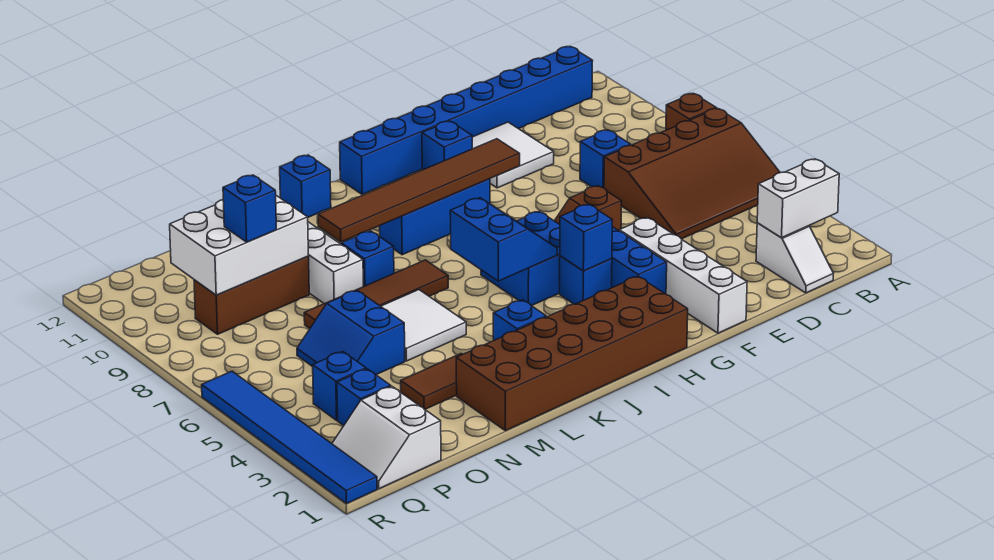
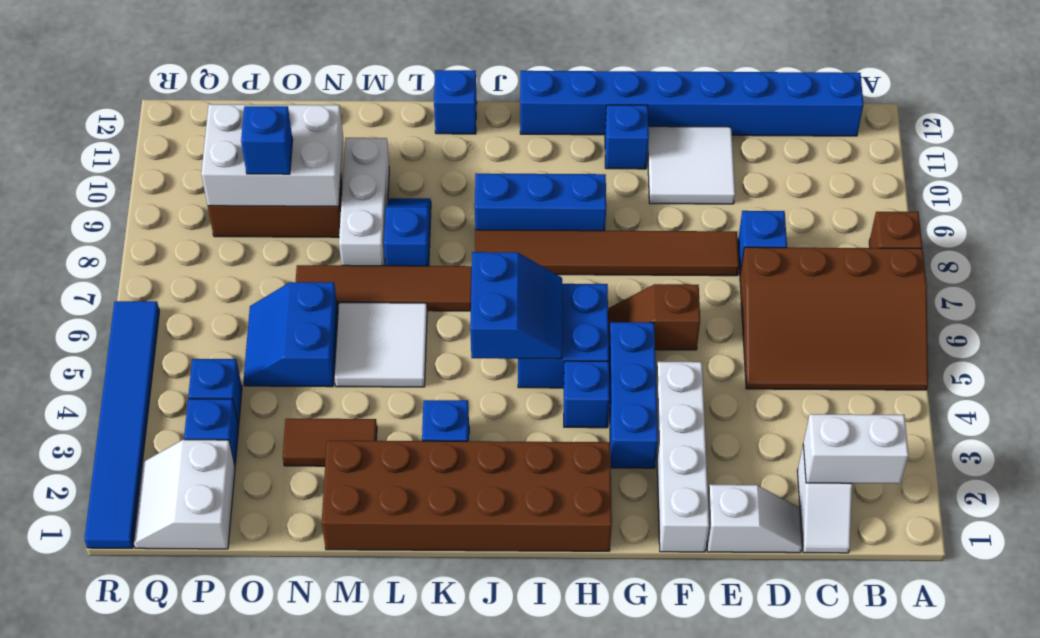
none -> white slope D1:E1 level 1 top E
brown tile G9:L9 level 2 -> brown tile E8:J8 level 1
blue brick H4 level 2 -> none

